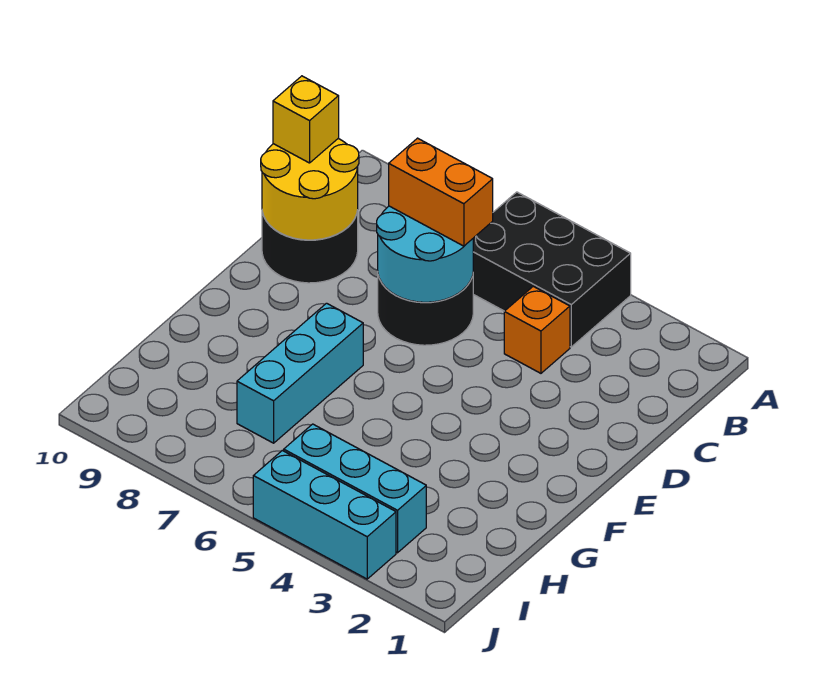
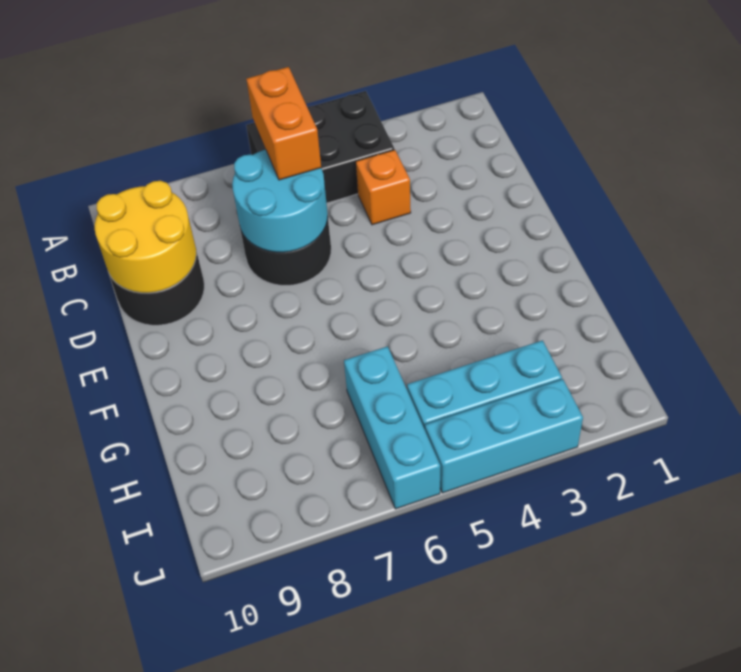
orange brick C6:C7 level 3 -> orange brick B6:C6 level 3
yellow brick C10 level 3 -> none
cyan brick F7:H7 level 1 -> cyan brick H6:J6 level 1

